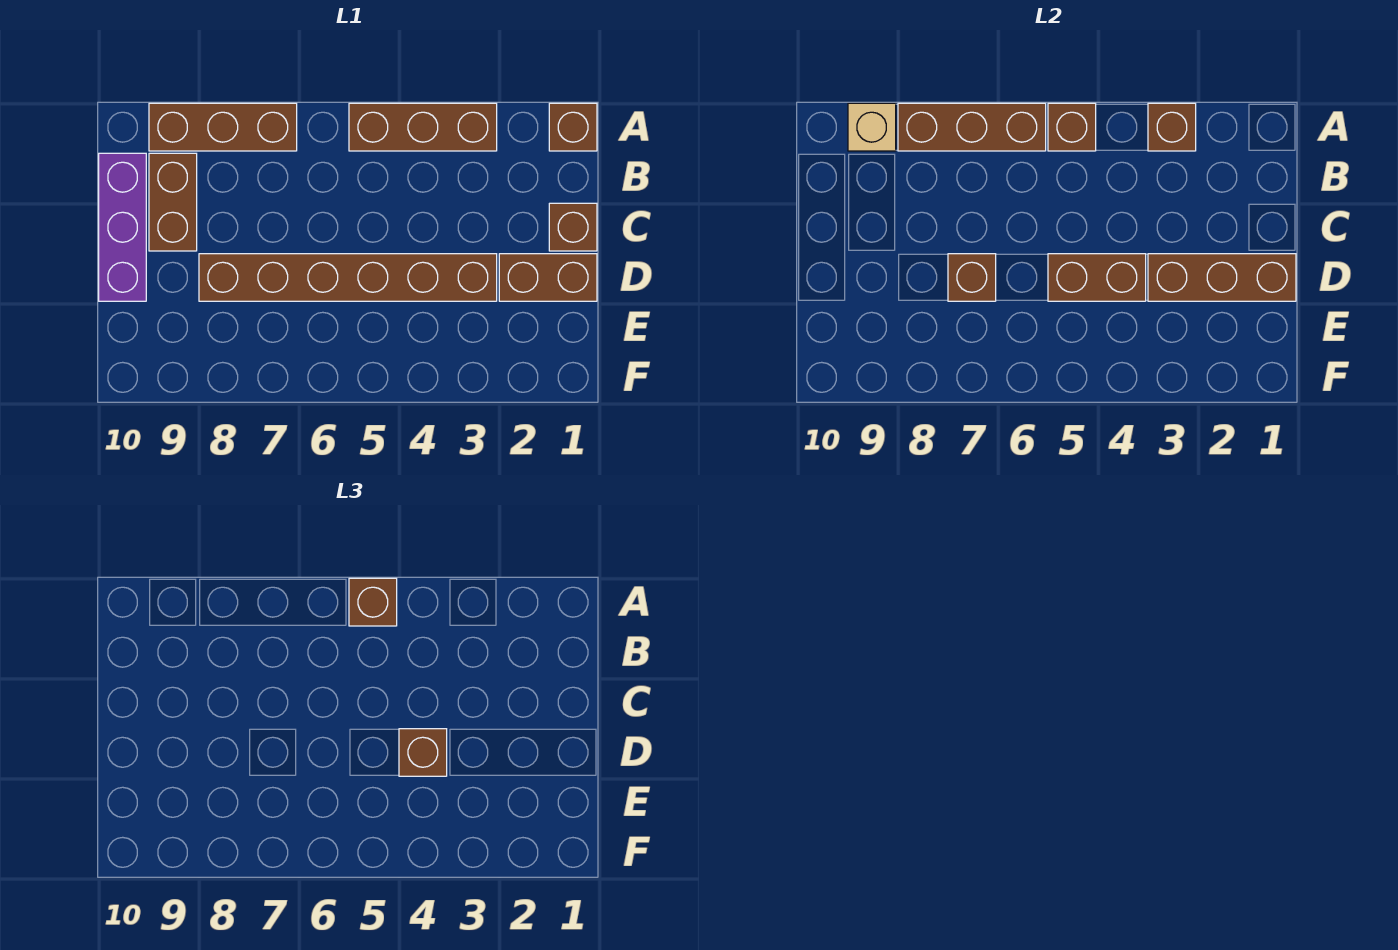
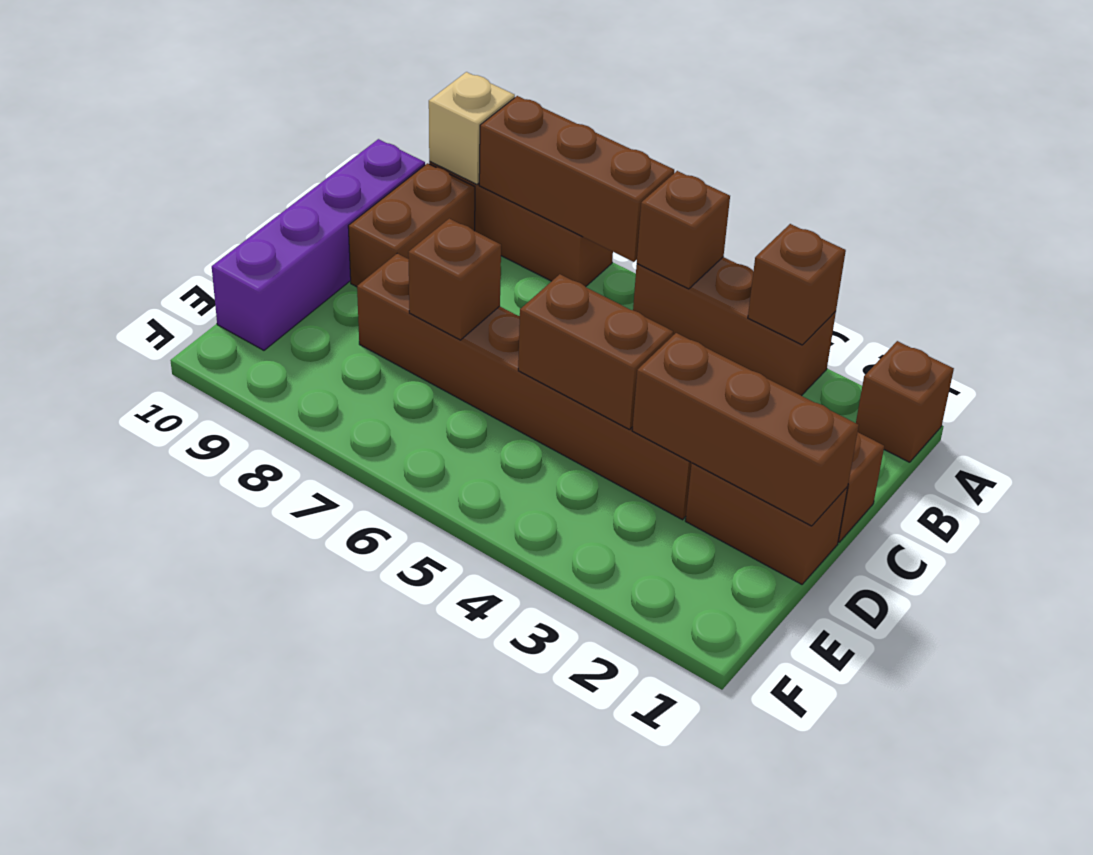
brown brick A5 level 3 -> none
purple brick B10:D10 level 1 -> purple brick B10:E10 level 1
brown brick D4 level 3 -> none

